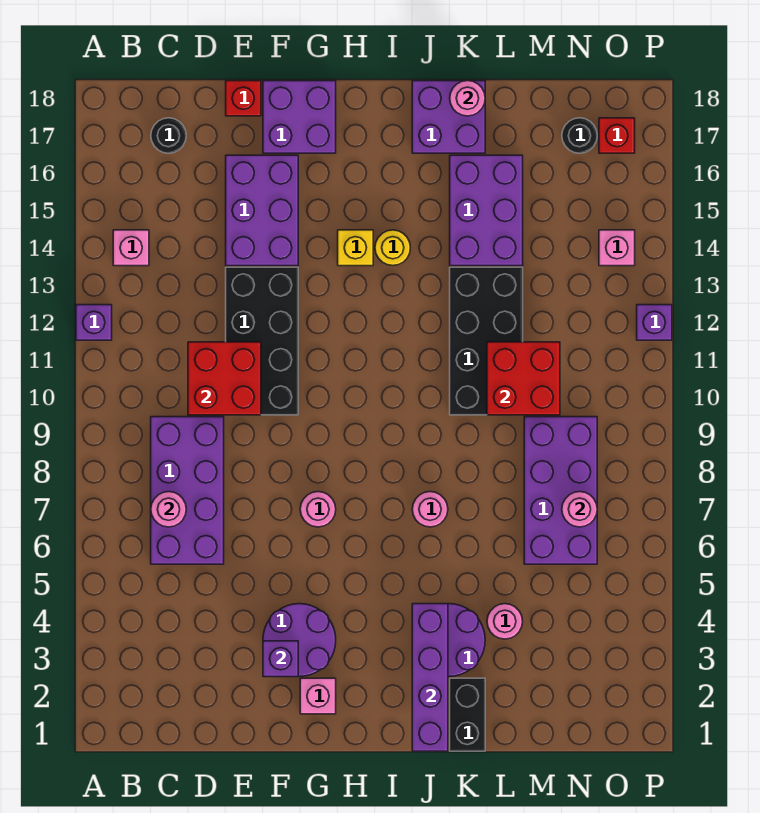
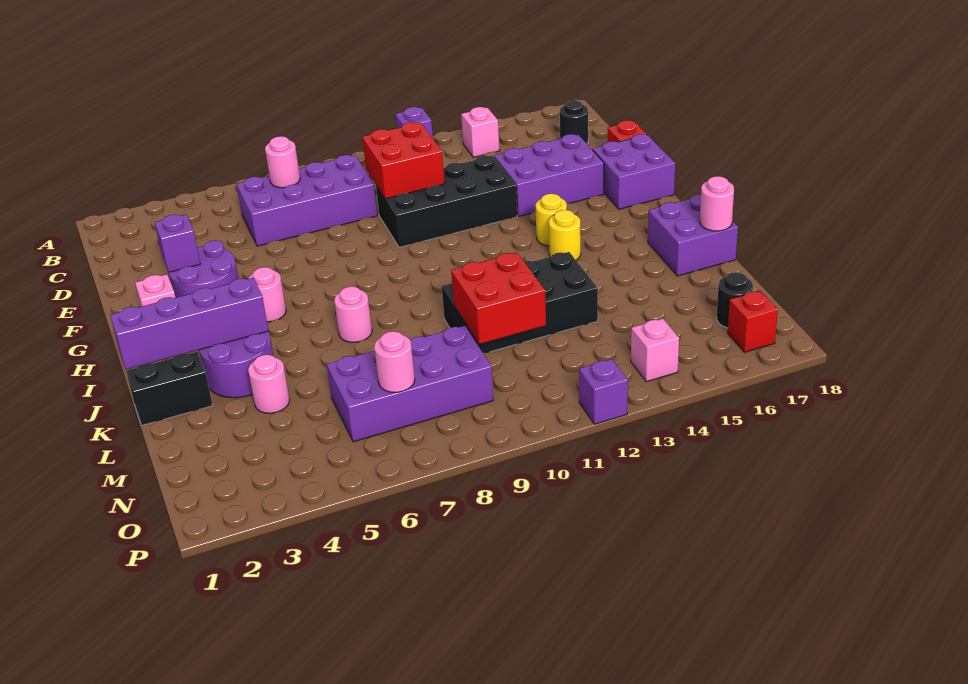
pink round brick G7 level 1 -> pink round brick H5 level 1
yellow brick H14 level 1 -> yellow round brick H14 level 1
purple brick K14:L16 level 1 -> none

